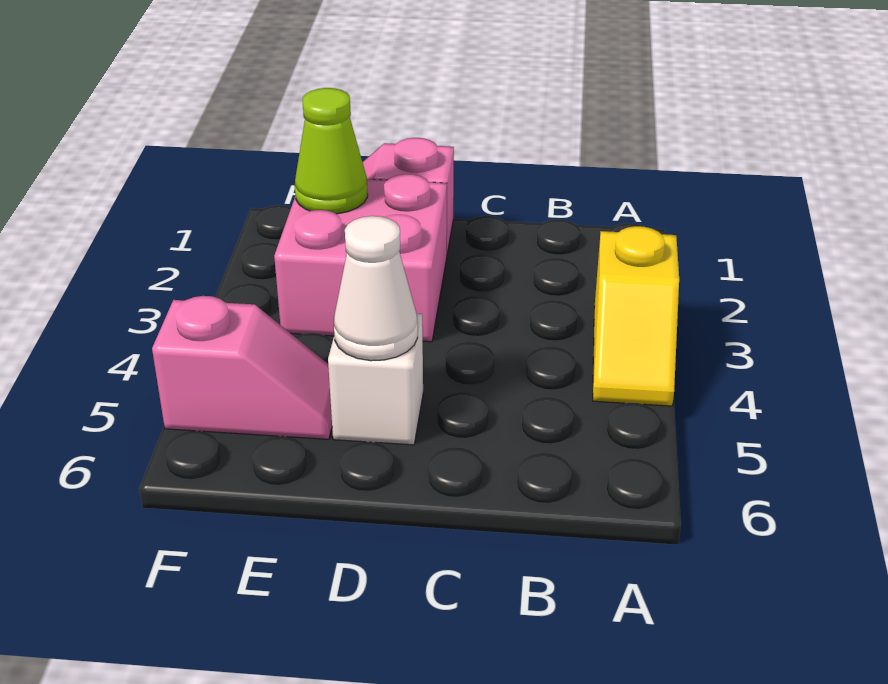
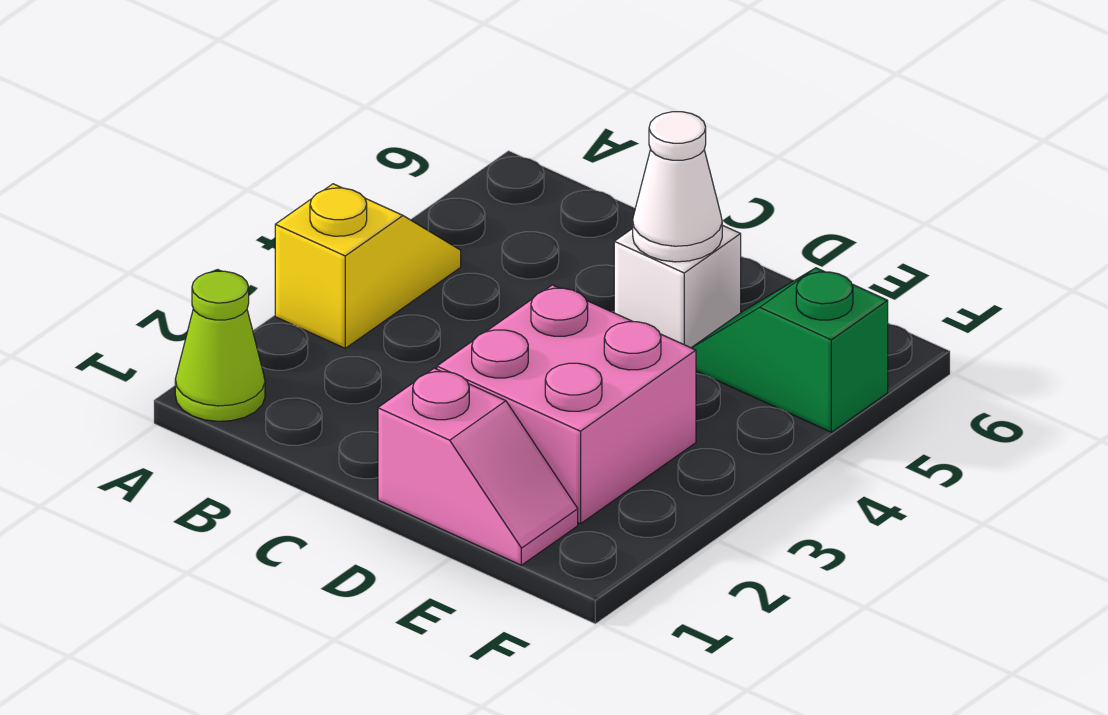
lime cone E2 level 2 -> lime cone A1 level 1
pink slope E5:F5 level 1 top F -> green slope E5:F5 level 1 top F

